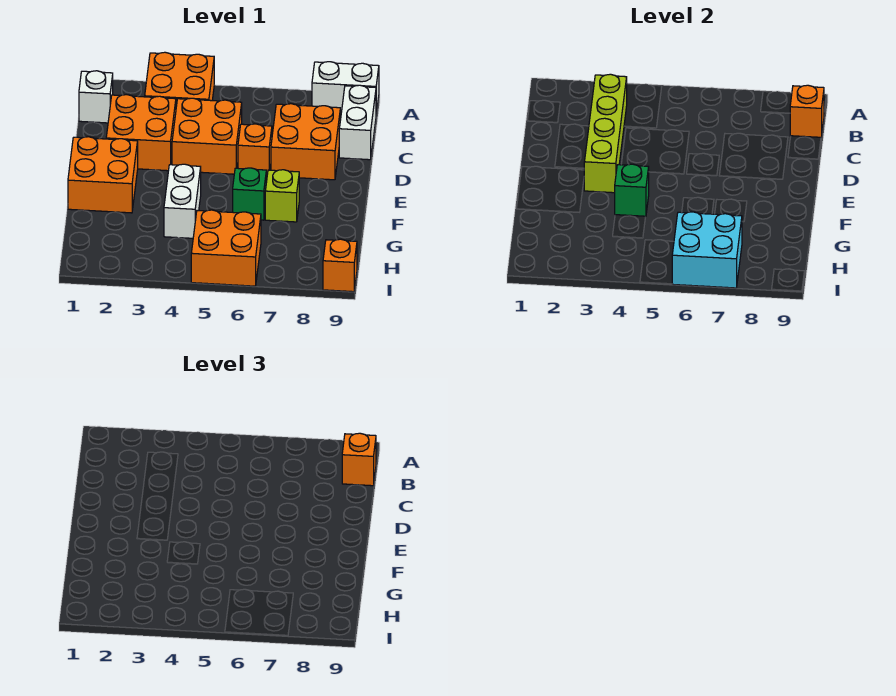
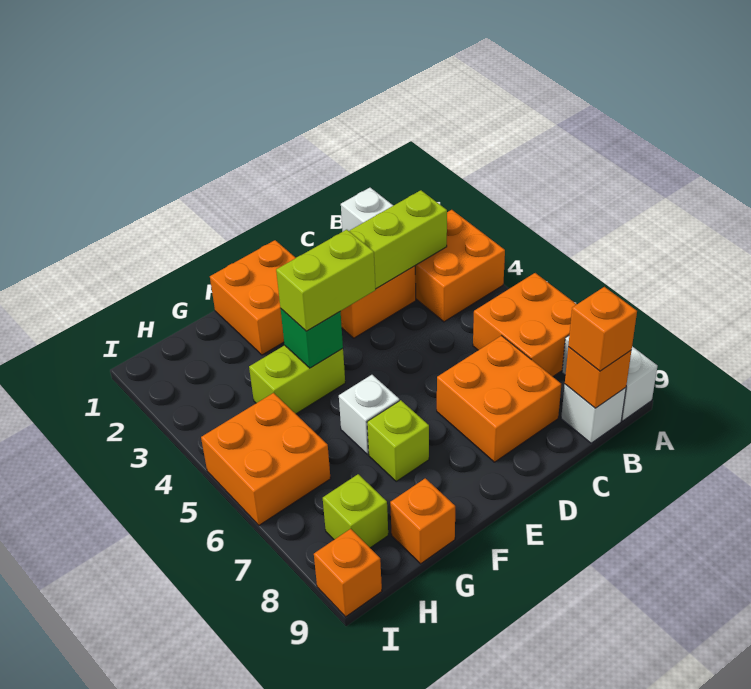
white brick B9:C9 level 1 -> white brick B9 level 1
orange brick C4:D5 level 1 -> orange brick A6:B7 level 1
orange brick D6 level 1 -> orange brick G9 level 1
none -> lime brick E4:F4 level 3
white brick F4:G4 level 1 -> lime brick F4:G4 level 1
green brick F6 level 1 -> white brick F6 level 1
cyan brick H6:I7 level 2 -> none
none -> lime brick H8 level 1

